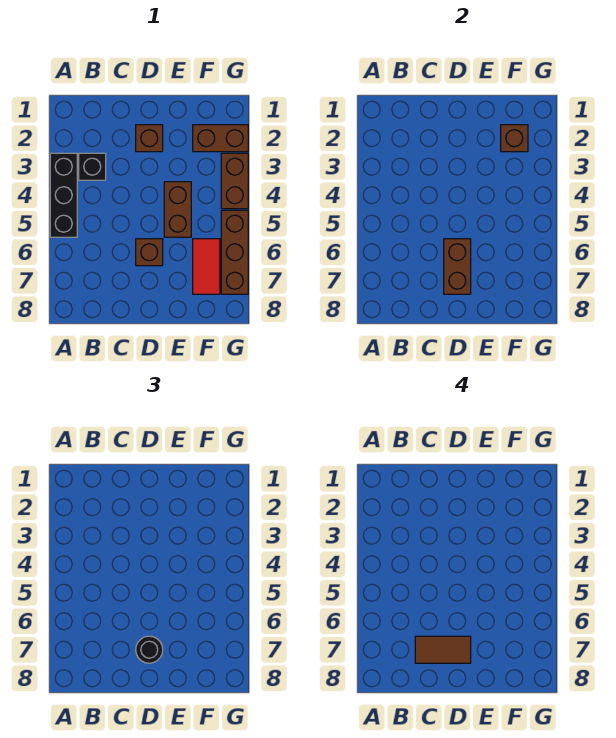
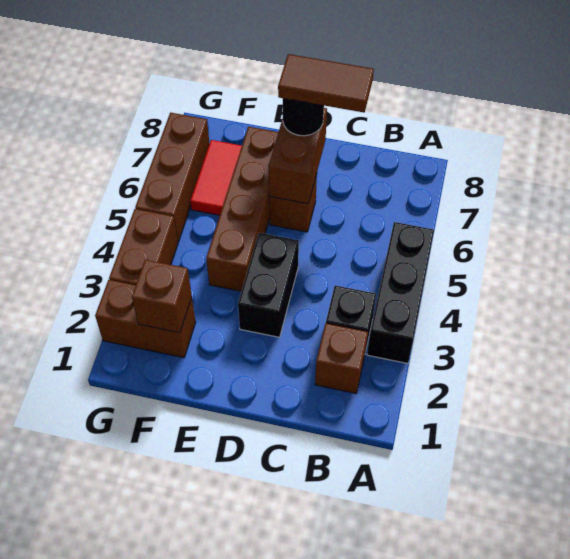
brown brick D2 level 1 -> brown brick B2 level 1
none -> black brick D3:D4 level 1
brown brick E4:E5 level 1 -> brown brick E4:E7 level 1

